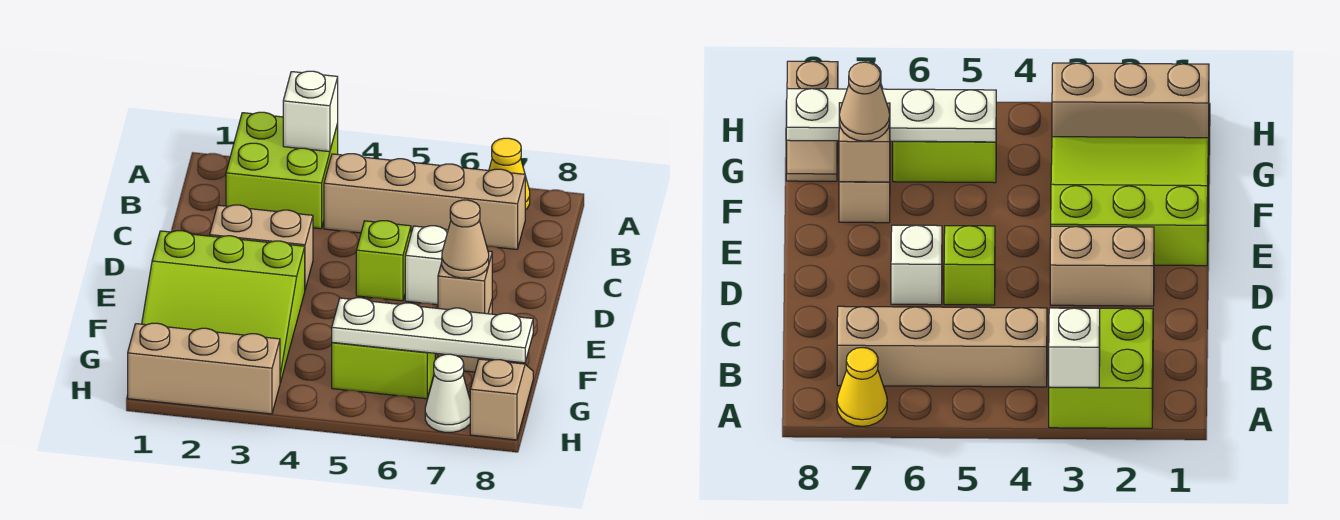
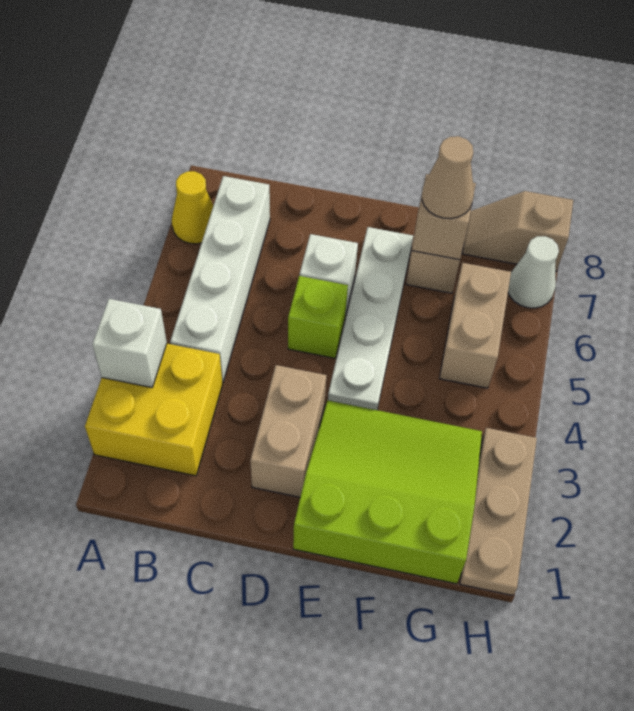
lime brick A2:B3 level 1 -> yellow brick A2:B3 level 1
tan brick B4:B7 level 1 -> white brick B4:B7 level 1
lime slope E1:G3 level 1 top E -> lime slope E1:G3 level 1 top 1
lime brick G5:G6 level 1 -> tan brick G5:G6 level 1
white plate G5:G8 level 2 -> white plate E4:E7 level 1
tan brick H1:H3 level 1 -> tan plate H1:H3 level 1

